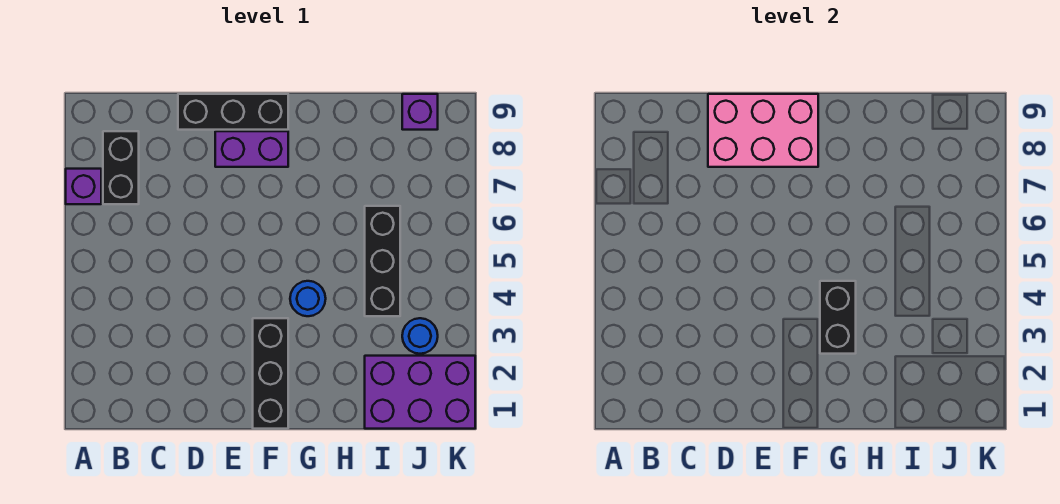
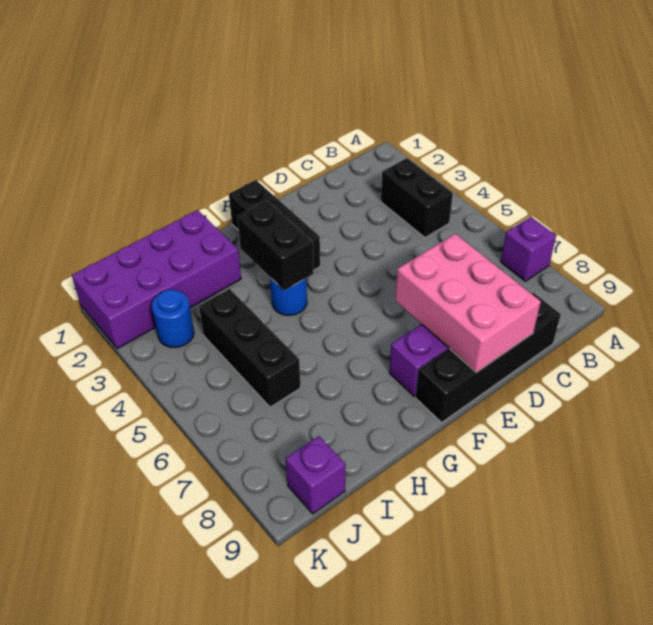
black brick B7:B8 level 1 -> black brick B3:B4 level 1
pink brick D8:F9 level 2 -> pink brick D7:E9 level 2
black brick D9:F9 level 1 -> black brick C9:F9 level 1
purple brick I1:K2 level 1 -> purple brick H1:K2 level 1

